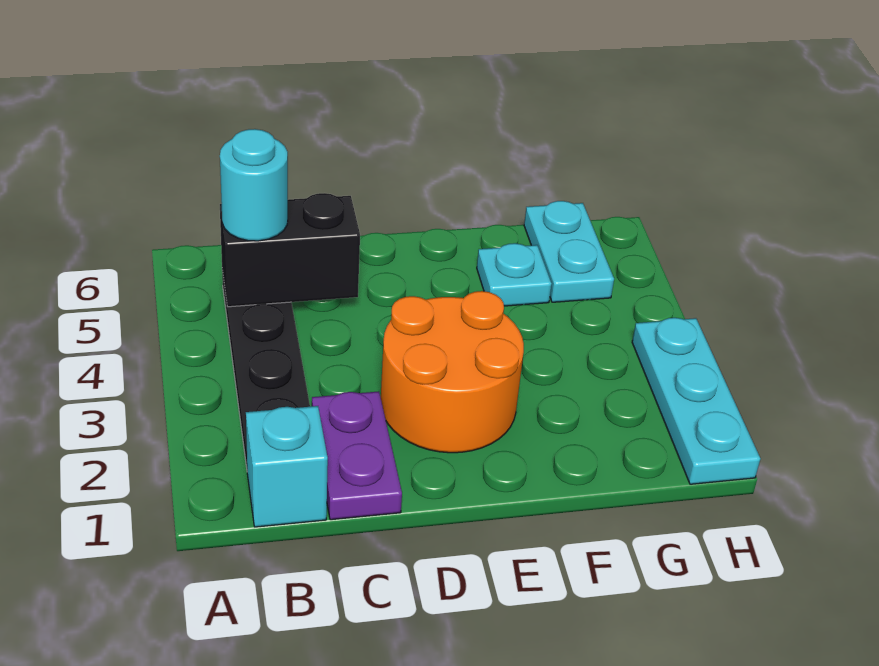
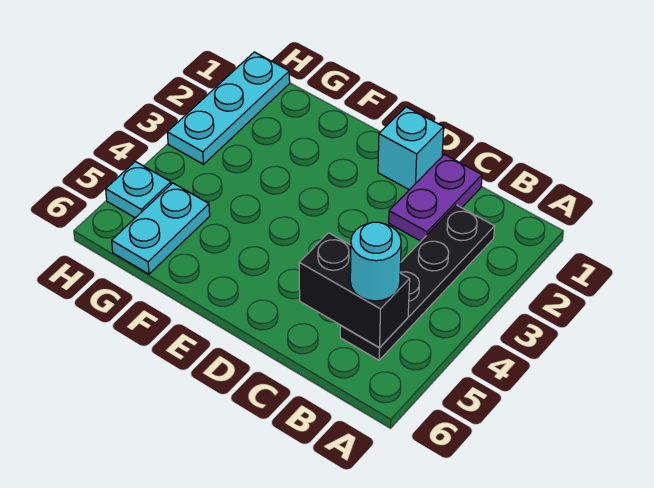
cyan brick B1 level 1 -> cyan brick D1 level 1
orange round brick D2:E3 level 1 -> none
cyan plate F5 level 1 -> cyan plate H5 level 1

